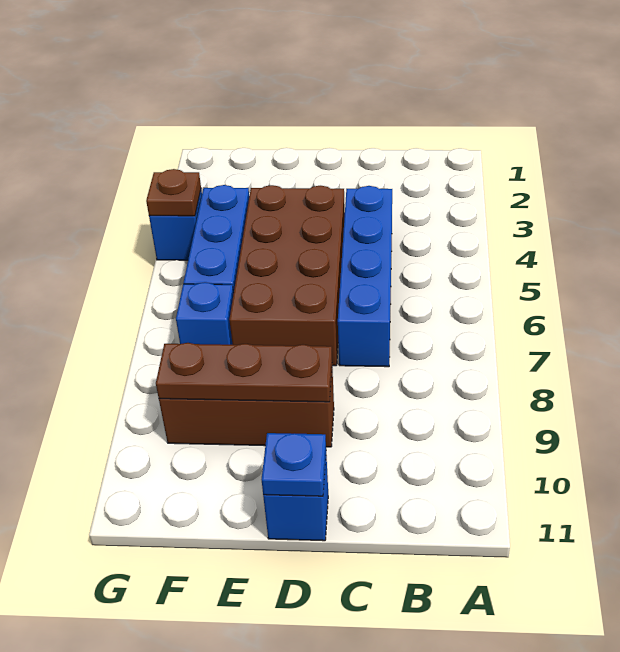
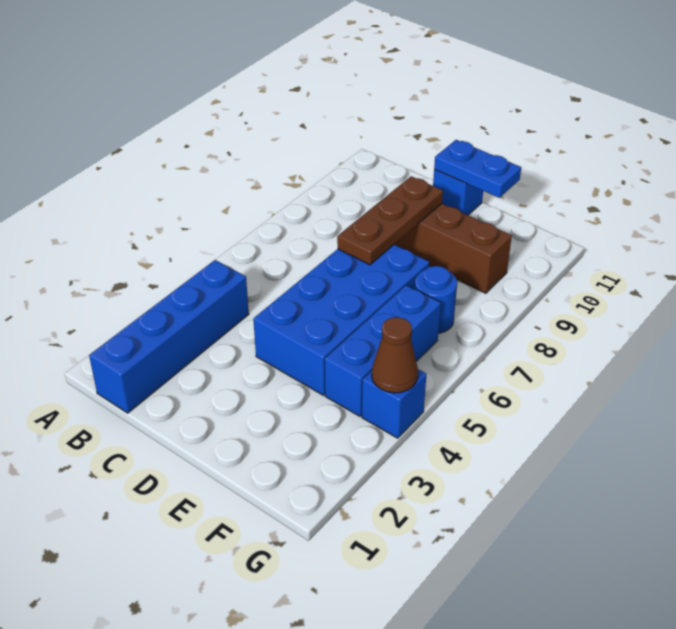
blue brick C4:C7 level 1 -> blue brick B1:B4 level 1
brown brick D4:E7 level 1 -> blue brick D4:E7 level 1
brown plate D9:F9 level 2 -> brown plate D7:D9 level 2
blue plate D11 level 2 -> blue plate D11:E11 level 2
blue brick F7 level 1 -> blue round brick F7 level 1
brown plate G4 level 2 -> brown cone G4 level 2

